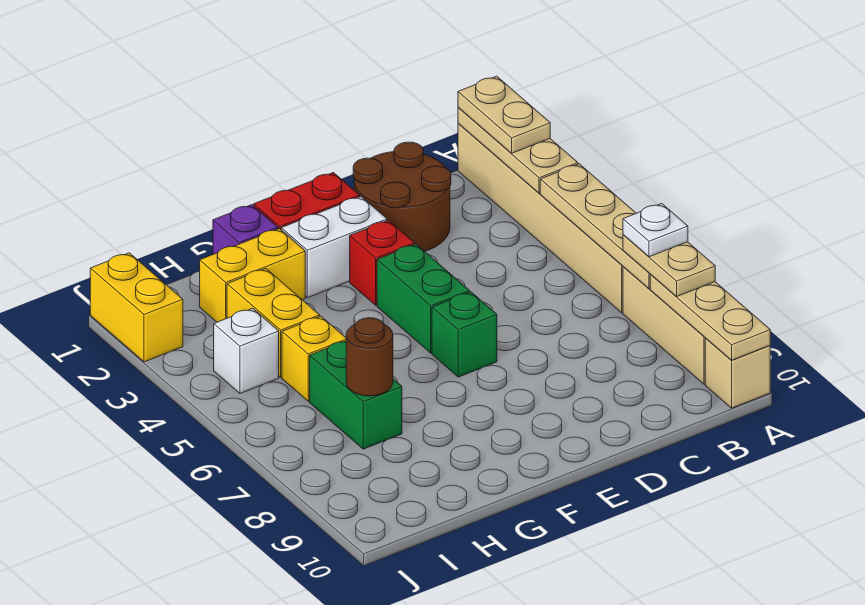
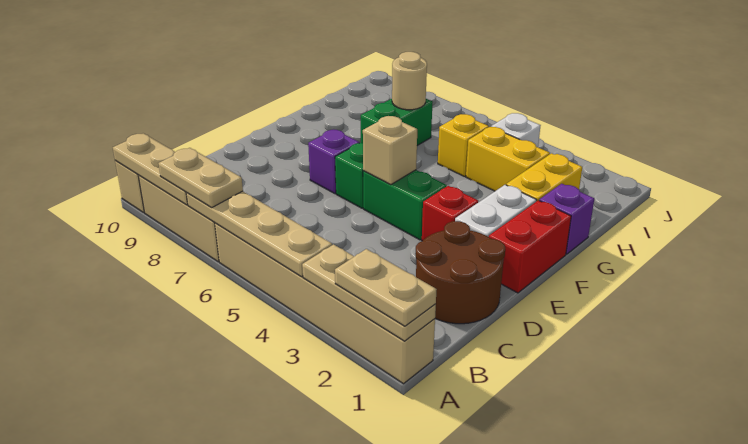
white plate A7 level 4 -> none
none -> tan brick E5 level 2
none -> purple brick E7 level 1
green brick H6:H7 level 1 -> green brick G7:H7 level 1
brown round brick H7 level 2 -> tan round brick H7 level 2
yellow brick J1:J2 level 1 -> none

